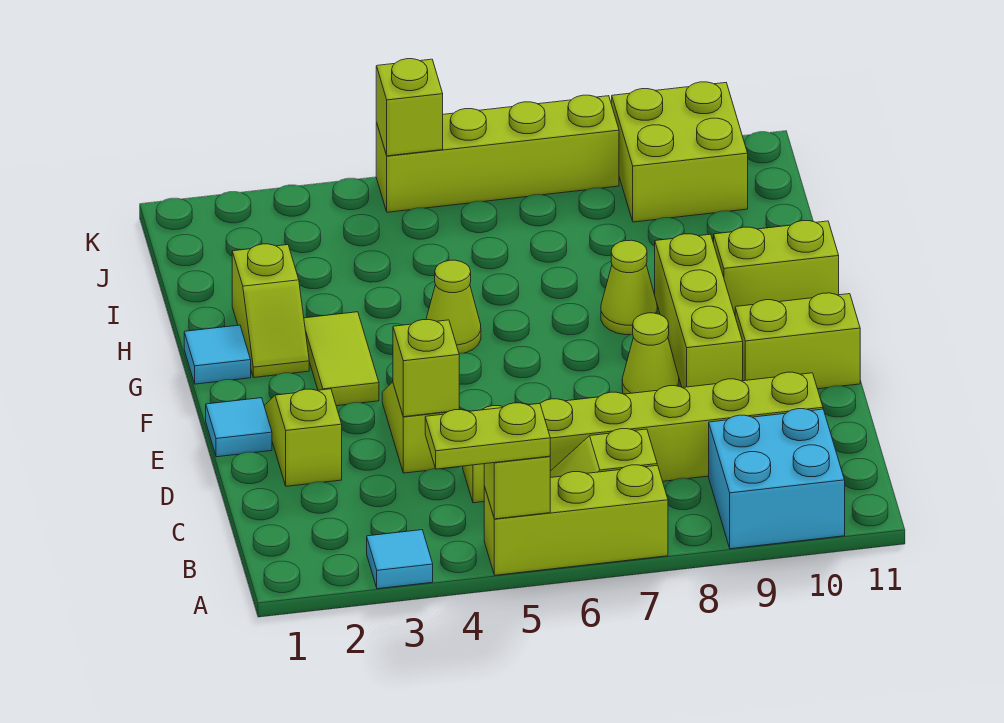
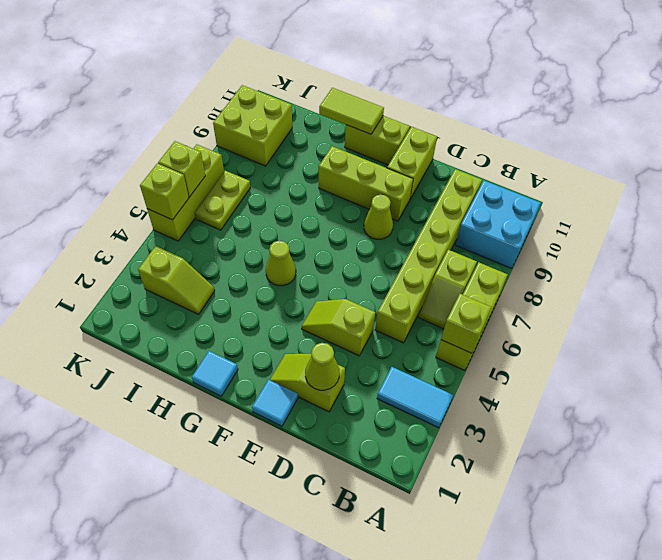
cyan tile A3 level 1 -> cyan tile A3:B3 level 1
lime plate A4:A5 level 3 -> lime plate J6:J7 level 1
lime brick D4 level 2 -> lime brick K6 level 2
lime tile F3:G3 level 1 -> lime tile G11:H11 level 2
lime slope G2:H2 level 1 top H -> lime slope I3:J3 level 1 top J
lime cone G8 level 1 -> lime cone D2 level 2
lime brick G10:G11 level 1 -> lime brick F11:G11 level 1
lime brick K5:K8 level 1 -> lime brick K5:K7 level 1

